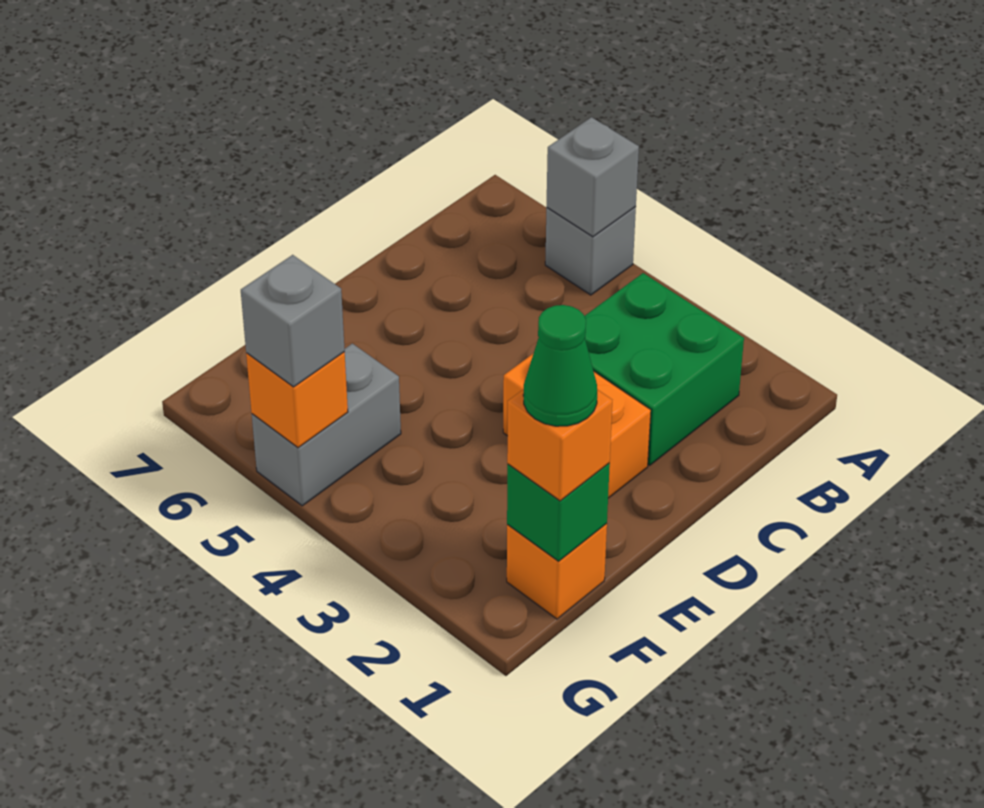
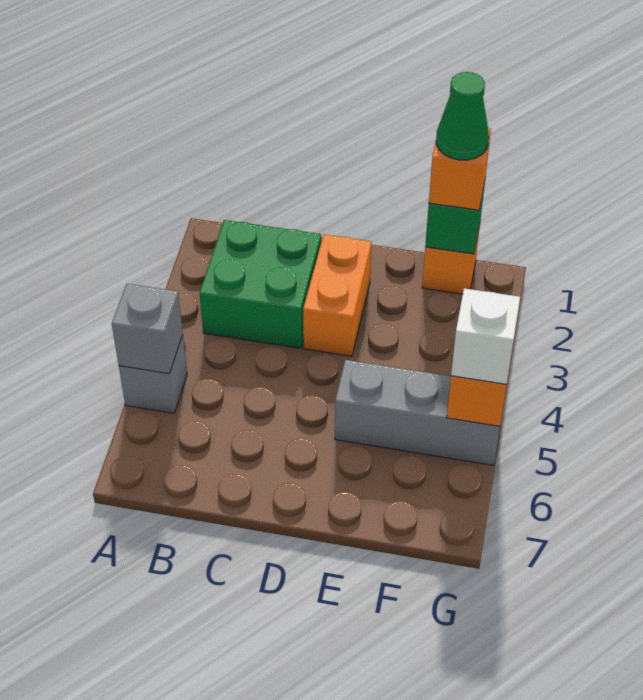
grey brick F5:G5 level 1 -> grey brick E5:G5 level 1
grey brick G5 level 3 -> white brick G5 level 3

